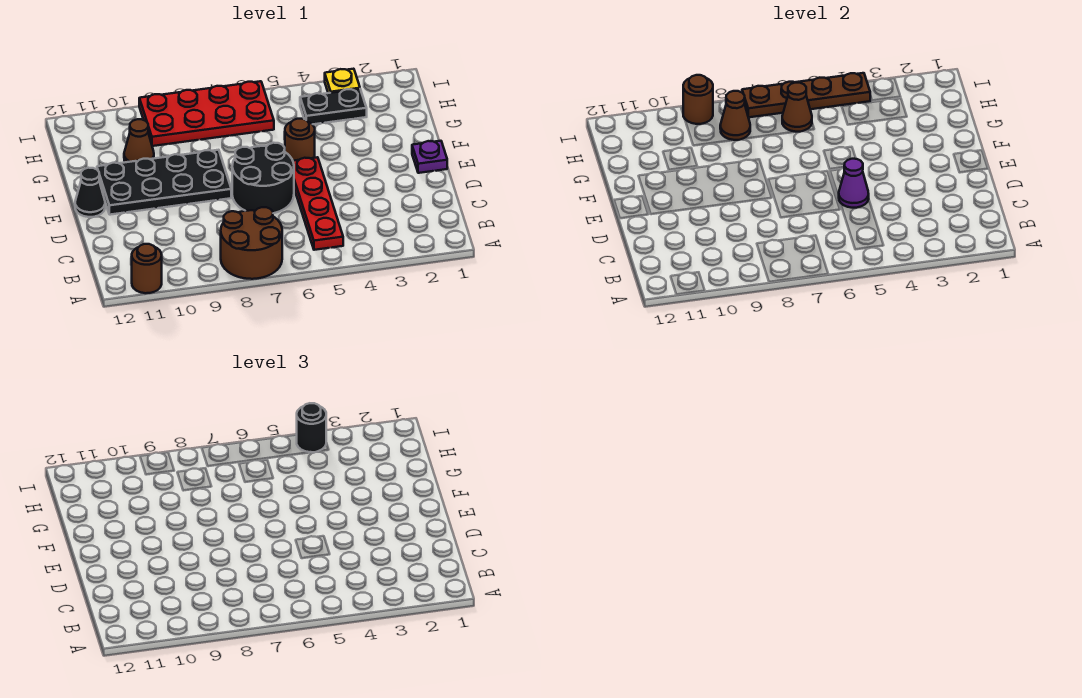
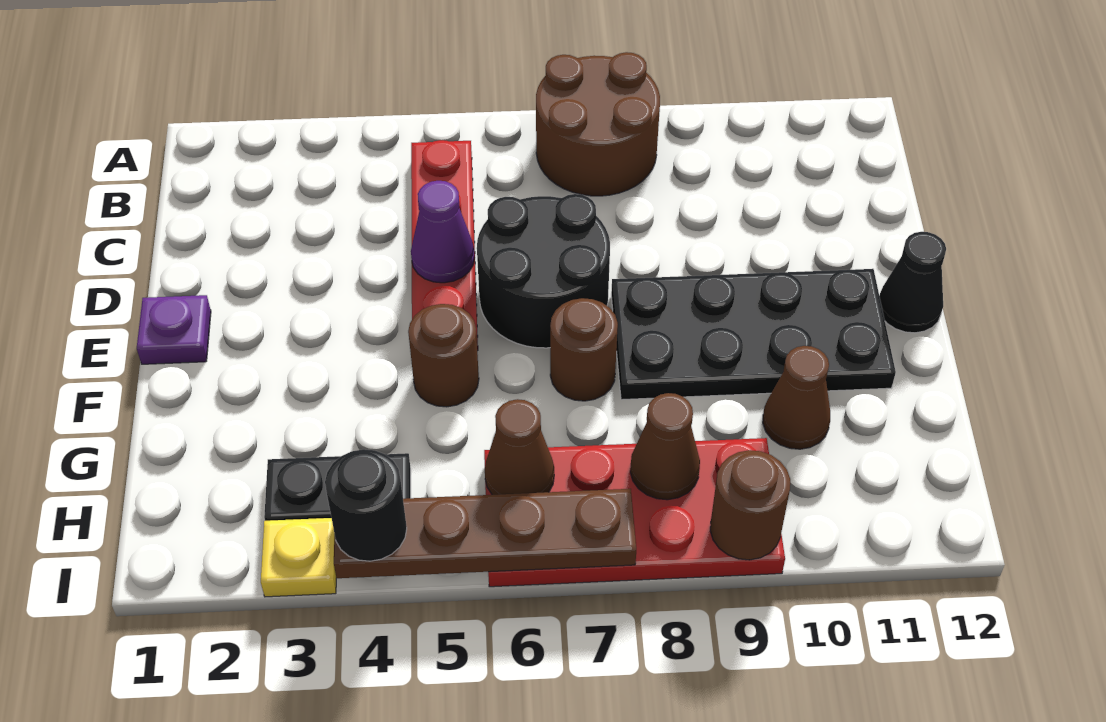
brown round brick A11 level 1 -> brown round brick F7 level 1

